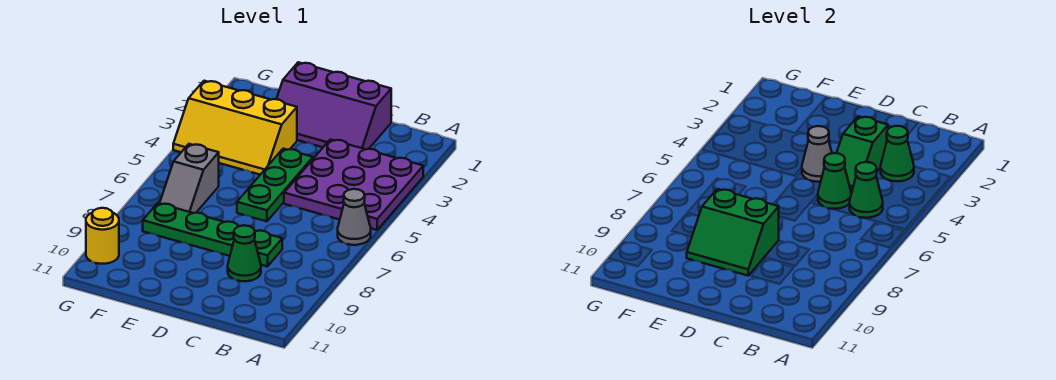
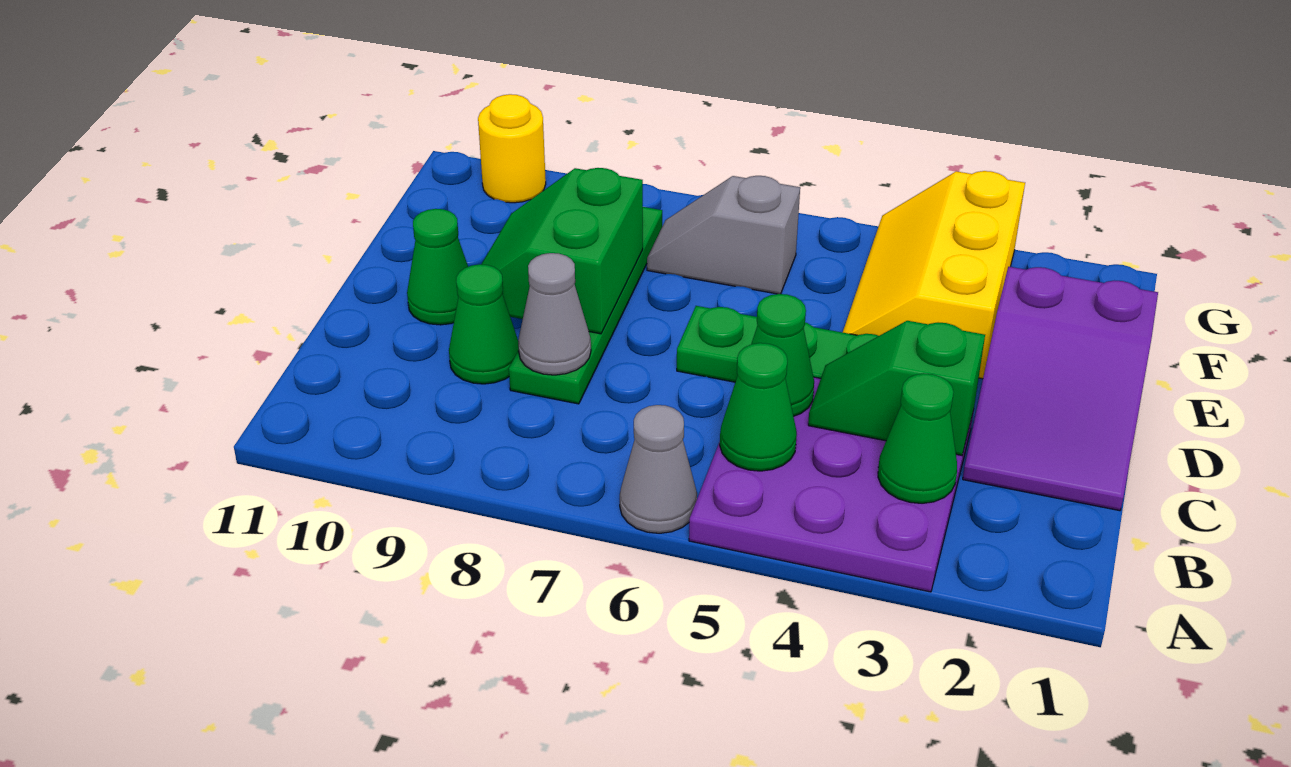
purple slope C1:E2 level 1 top 1 -> purple slope C1:E2 level 1 top E
grey cone D4 level 2 -> grey cone C8 level 2
none -> green cone D10 level 1

